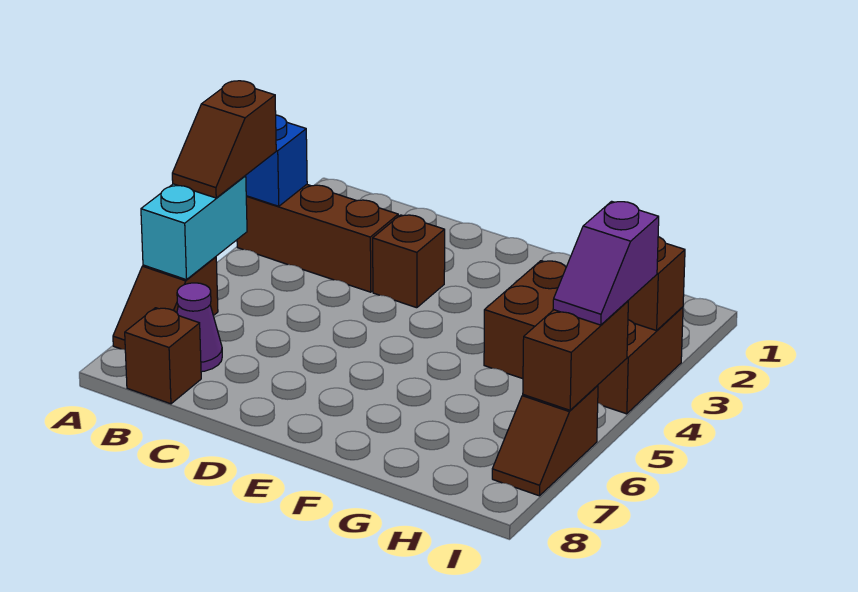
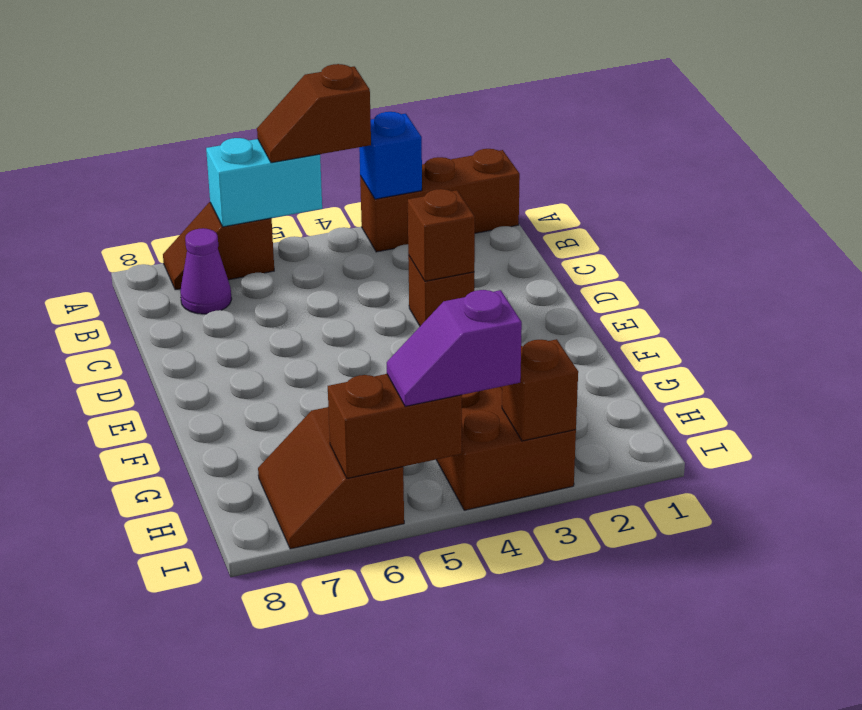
brown brick A3:C3 level 1 -> brown brick A1:A3 level 1
brown brick B8 level 1 -> brown brick D3 level 2
brown slope I6:I7 level 1 top 6 -> brown slope H6:I7 level 1 top 6

